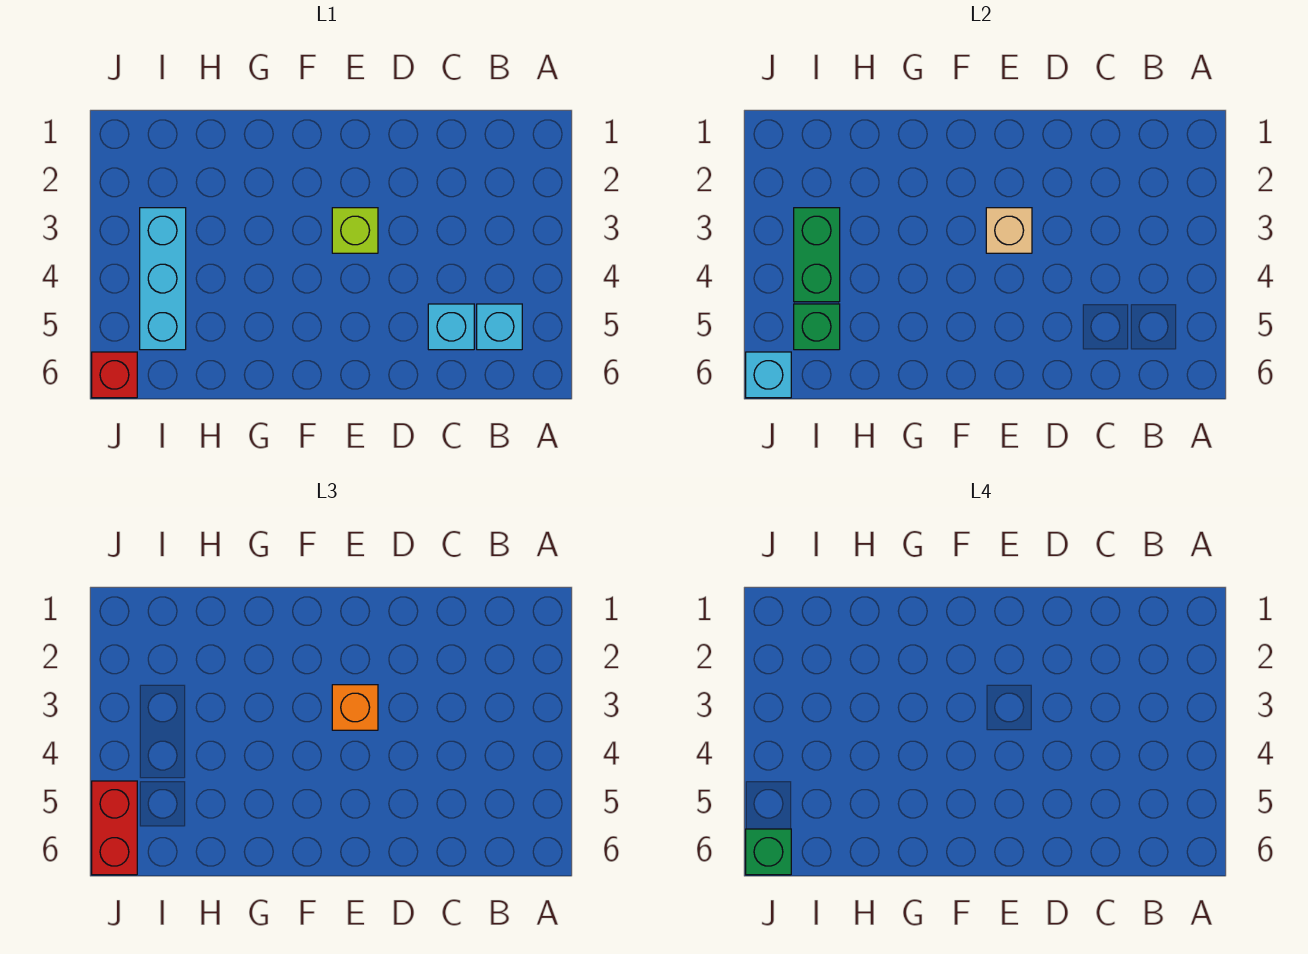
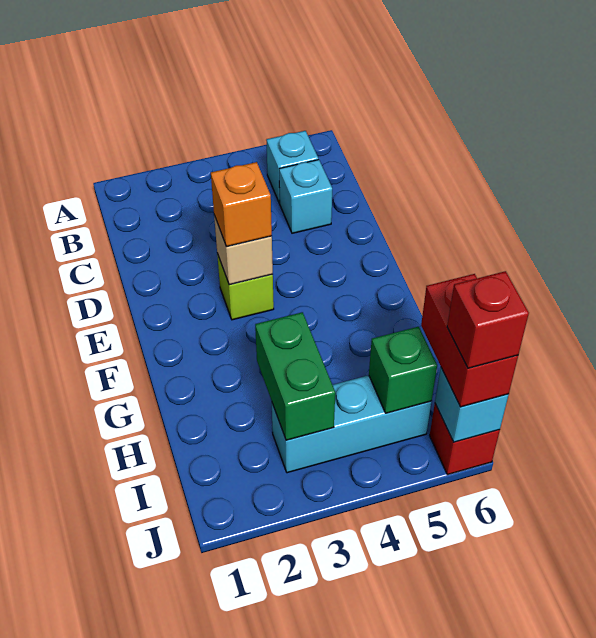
green brick I3:I4 level 2 -> green brick H3:I3 level 2
red brick J5:J6 level 3 -> red brick I6:J6 level 3
green brick J6 level 4 -> red brick J6 level 4

